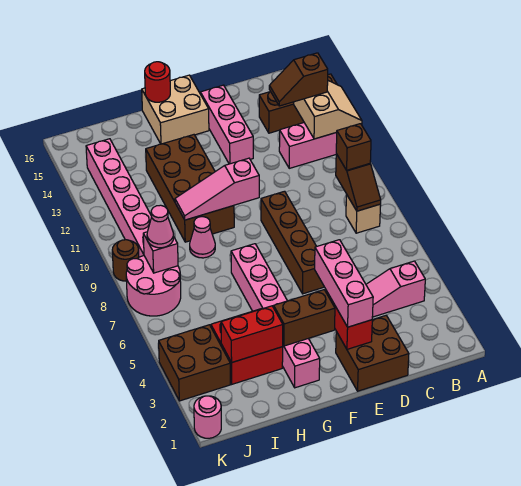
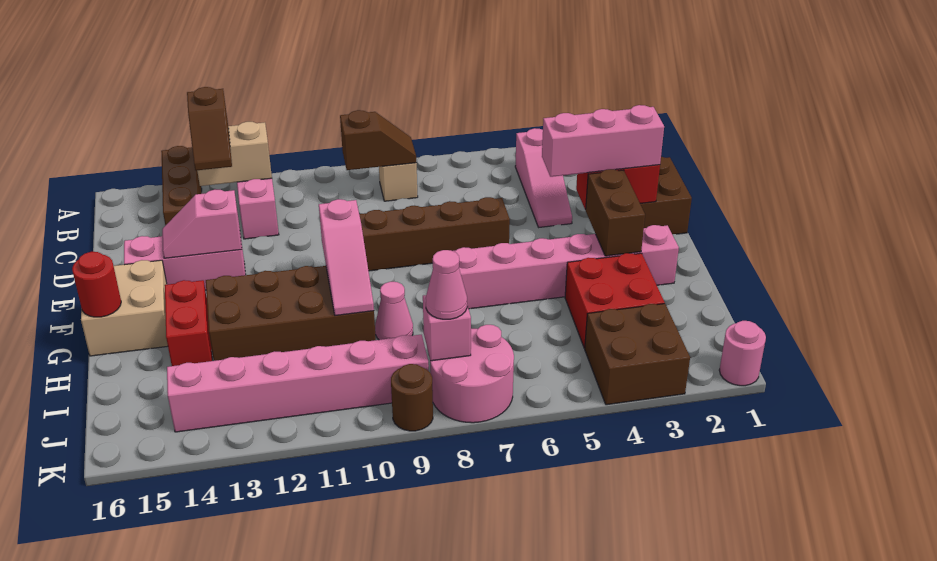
brown brick B9 level 3 -> none
none -> pink slope E13:E14 level 2 top 13
red brick H3:I3 level 2 -> red brick G14:H14 level 1

